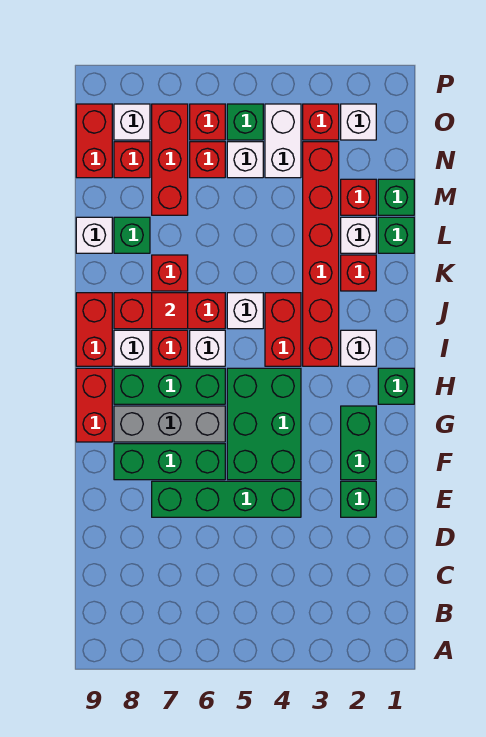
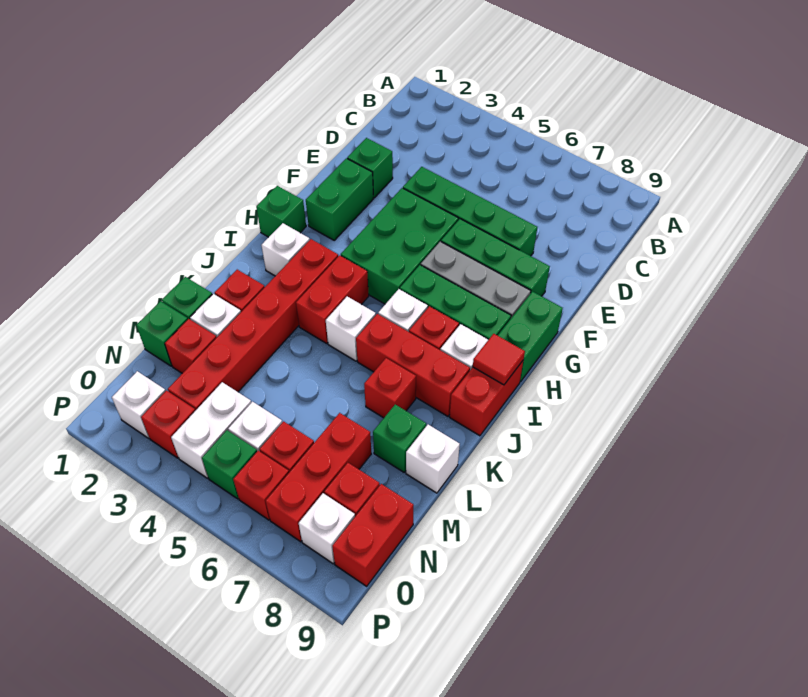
red brick G9:H9 level 1 -> green brick G9:H9 level 1
red tile J7 level 2 -> red tile I9 level 2

